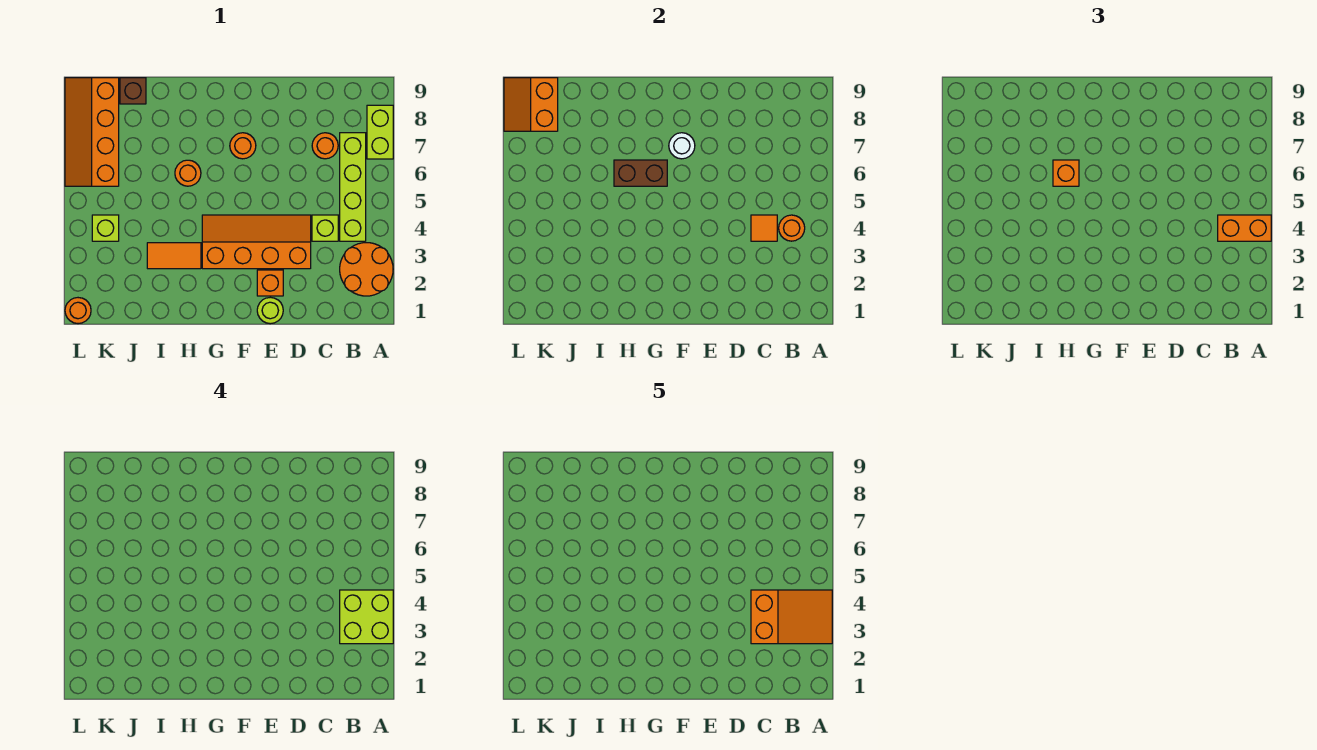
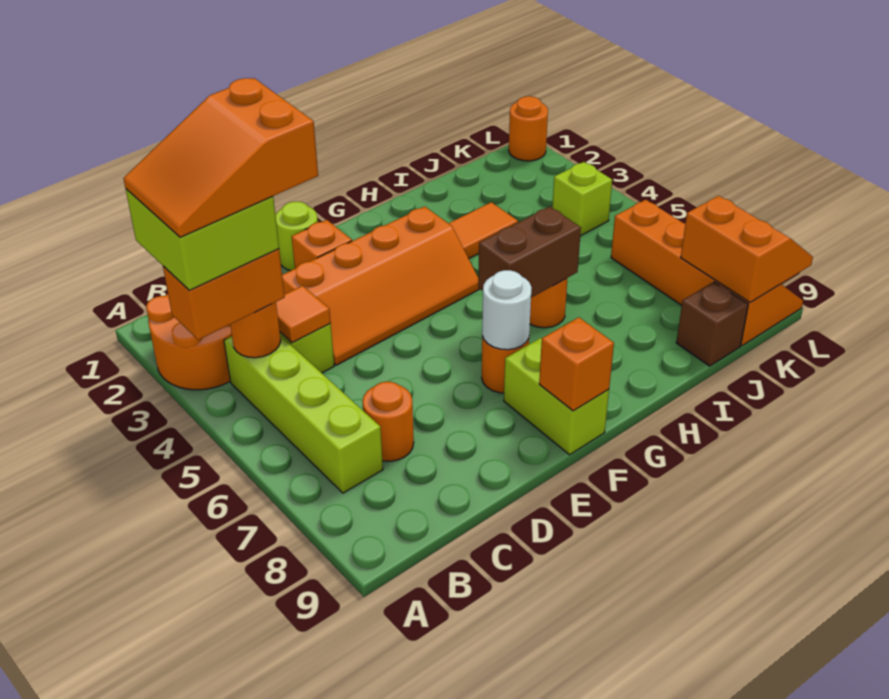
lime brick A7:A8 level 1 -> lime brick F8:F9 level 1
orange brick H6 level 3 -> orange brick F9 level 2

